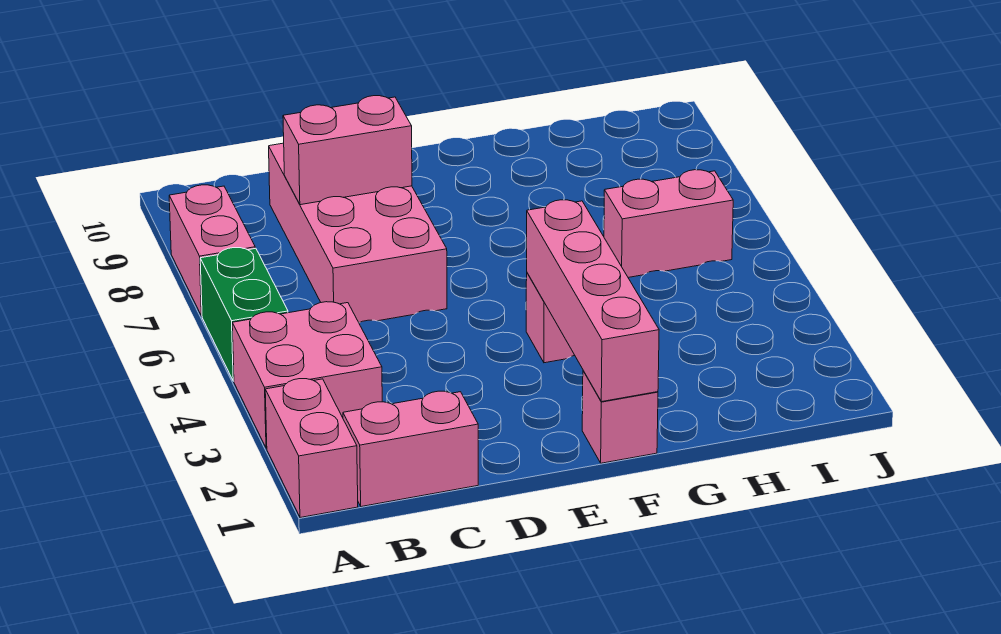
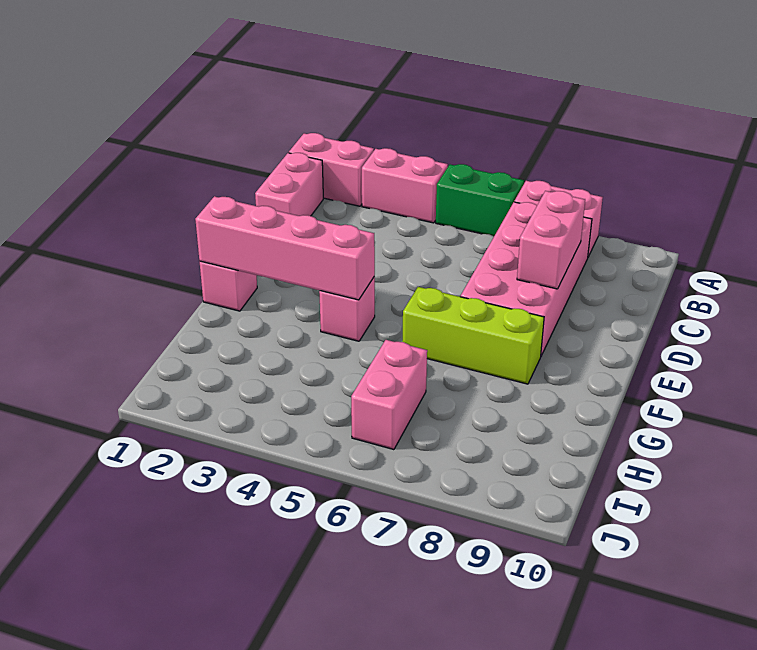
pink brick A3:B4 level 1 -> pink brick A3:A4 level 1
pink brick C6:D9 level 1 -> pink brick B7:E8 level 1
none -> lime brick F6:F8 level 1

